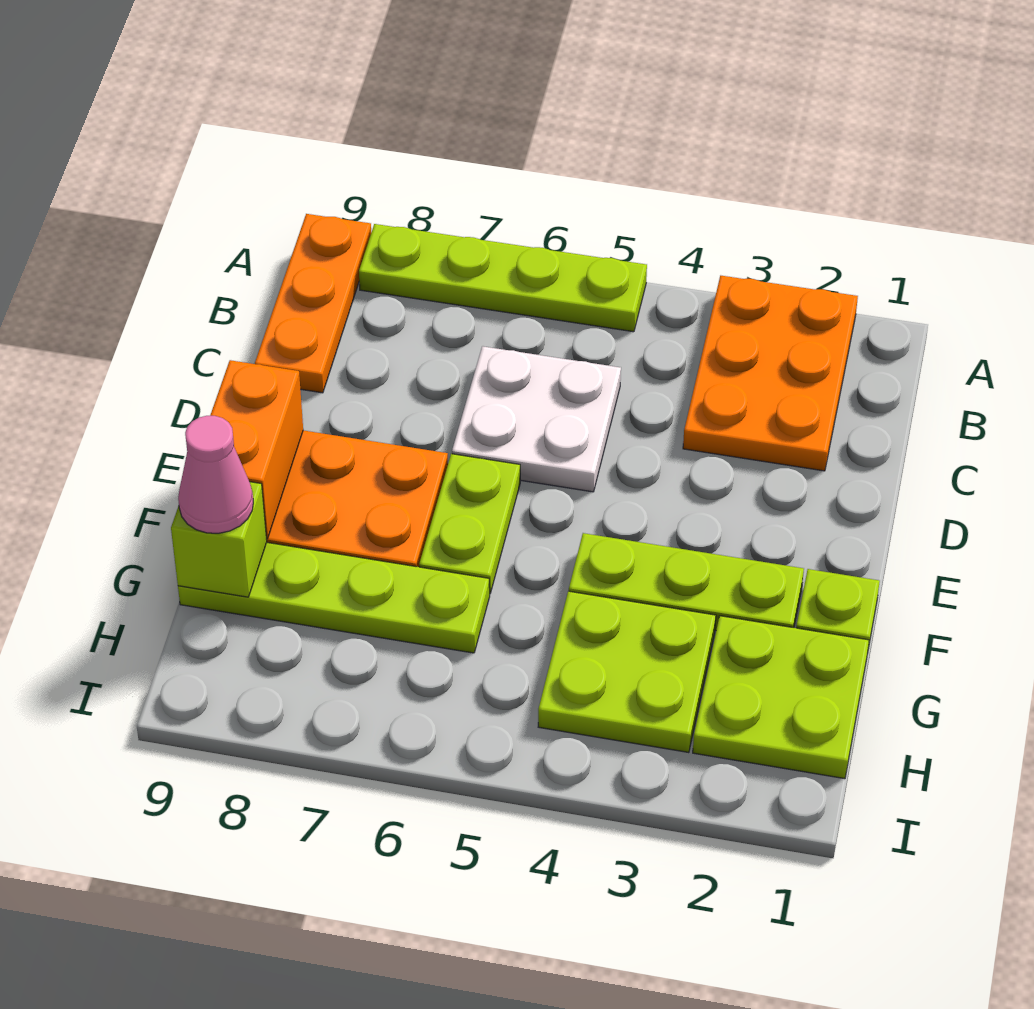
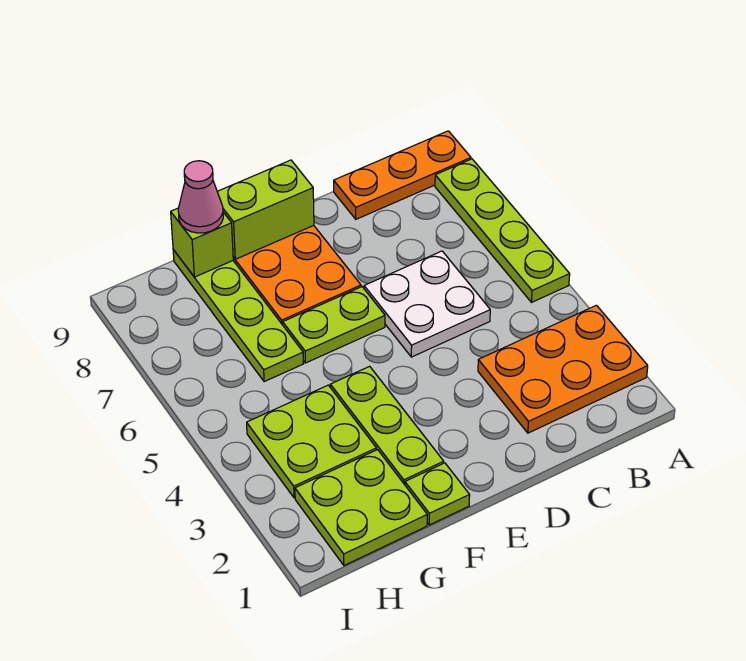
orange brick E9:F9 level 2 -> lime brick E9:F9 level 2

